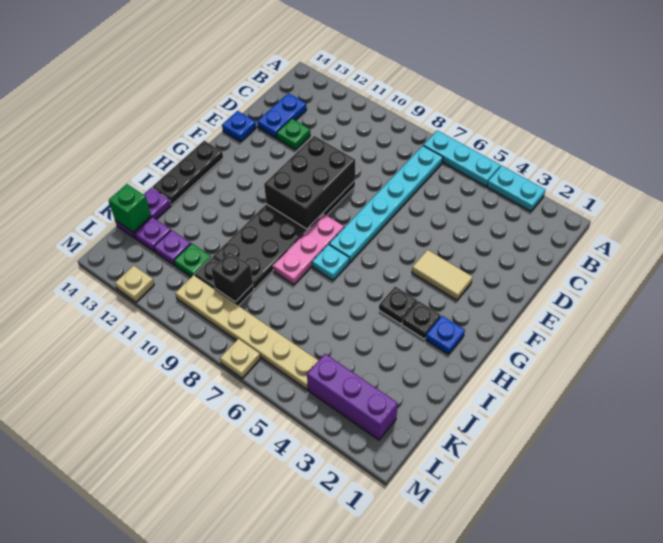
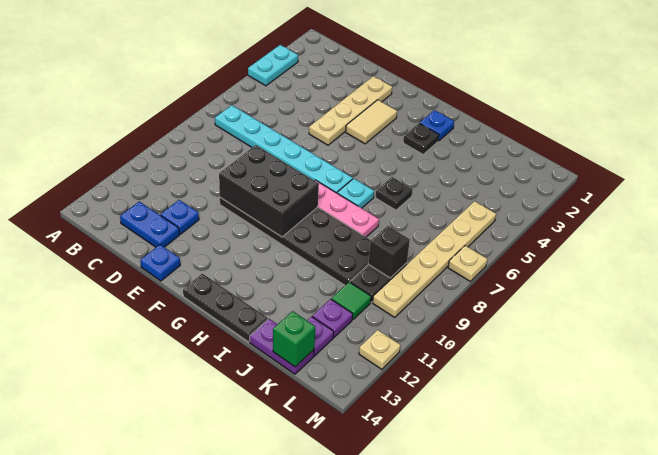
cyan plate A5:A7 level 1 -> none
green plate D12 level 1 -> blue plate D12 level 1
none -> tan plate E2:E5 level 1
black plate H4 level 1 -> black plate I6 level 1
green plate K11 level 1 -> green tile K11 level 1
purple brick L2:L4 level 1 -> none

